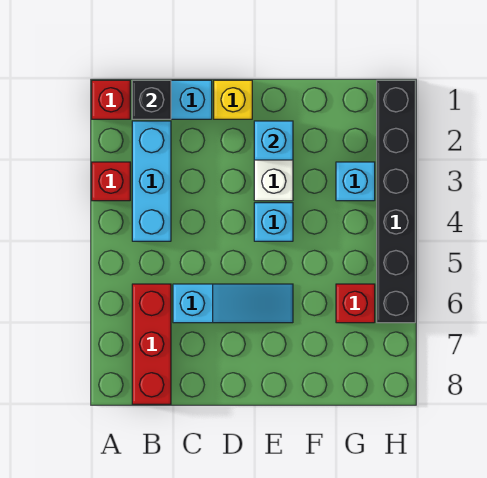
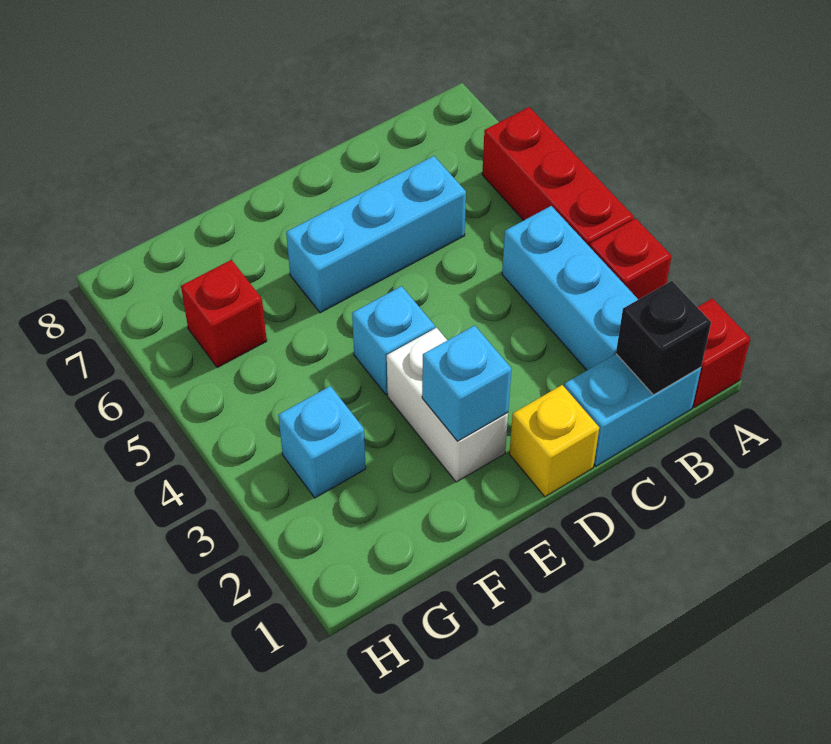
red brick B6:B8 level 1 -> red brick A4:A6 level 1
cyan slope C6:E6 level 1 top C -> cyan brick C6:E6 level 1
black brick H1:H6 level 1 -> none

